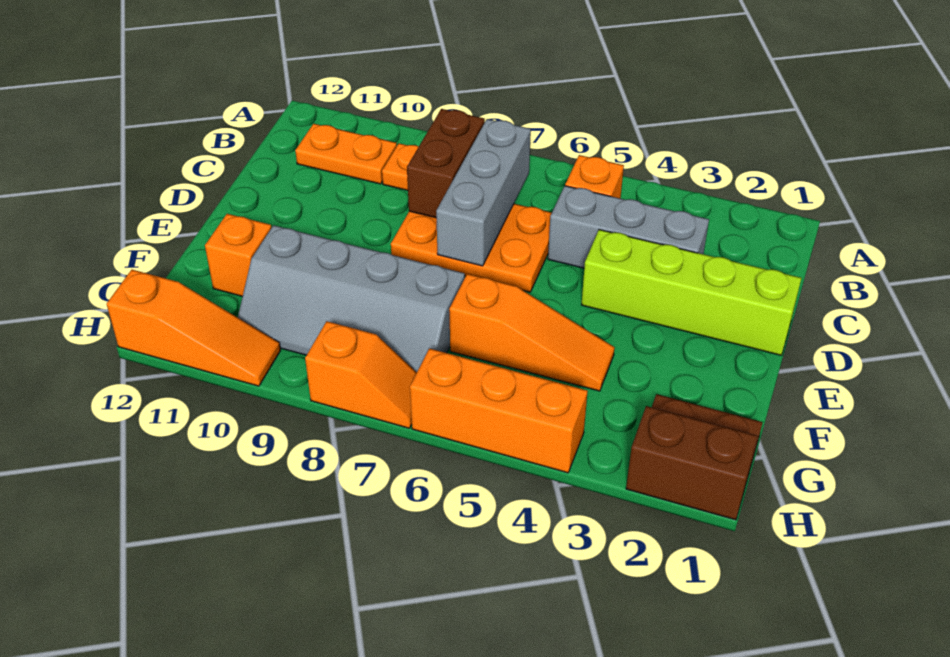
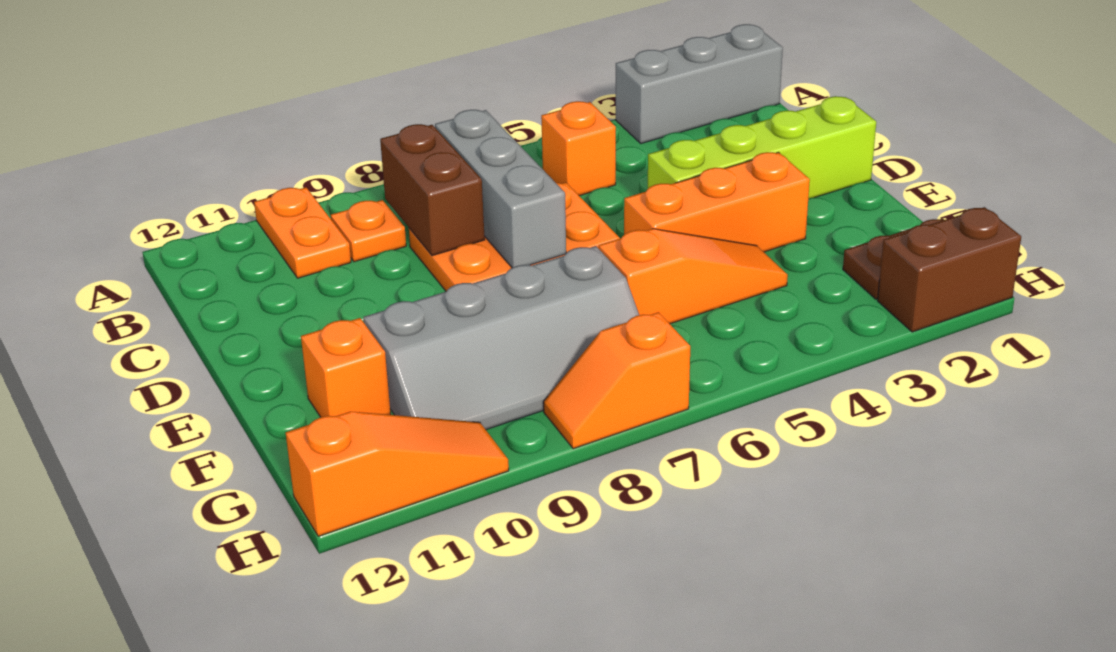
orange plate B10:B11 level 1 -> orange plate A10:B10 level 1
grey brick C3:C5 level 1 -> grey brick A1:A3 level 1
orange brick H4:H6 level 1 -> orange brick E3:E5 level 1
orange slope H7:H8 level 1 top 8 -> orange slope H7:H8 level 1 top 7

